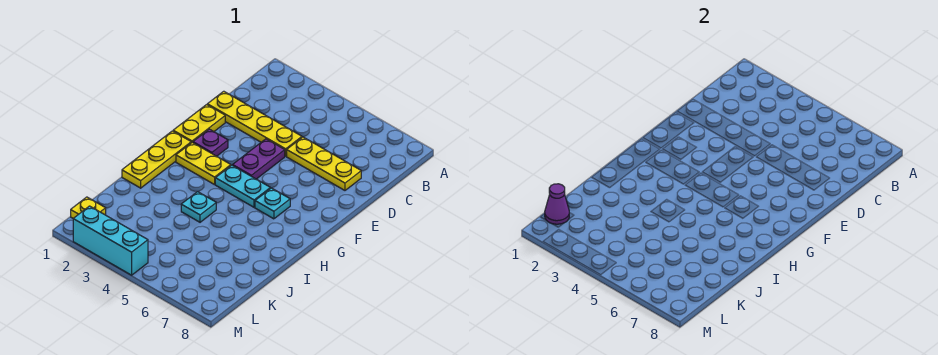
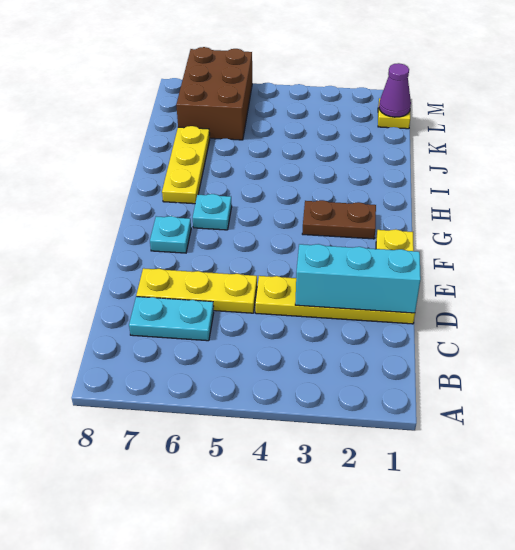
purple plate E4:F4 level 1 -> none
purple plate F2 level 1 -> none
yellow plate G1:I1 level 1 -> yellow plate H7:J7 level 1
yellow plate G2:G3 level 1 -> brown plate G2:G3 level 1
cyan plate G4:G5 level 1 -> cyan plate C6:C7 level 1
cyan plate I4 level 1 -> cyan plate F7 level 1
none -> brown brick K6:M7 level 1
cyan brick M2:M4 level 1 -> cyan brick D1:D3 level 2

